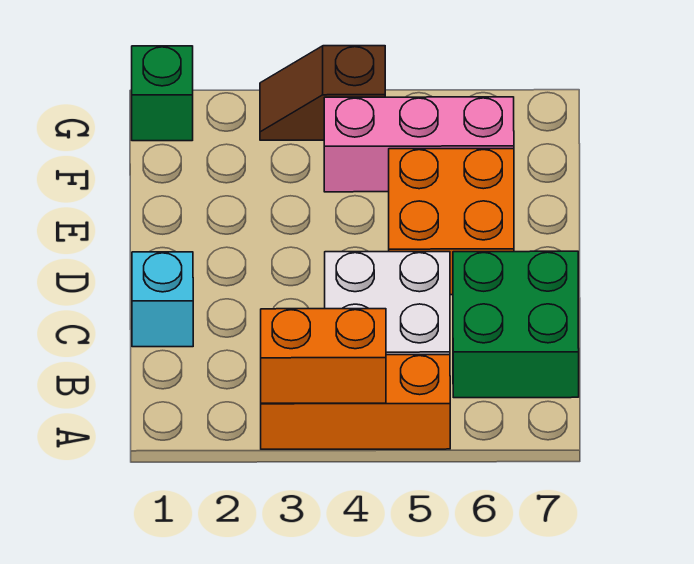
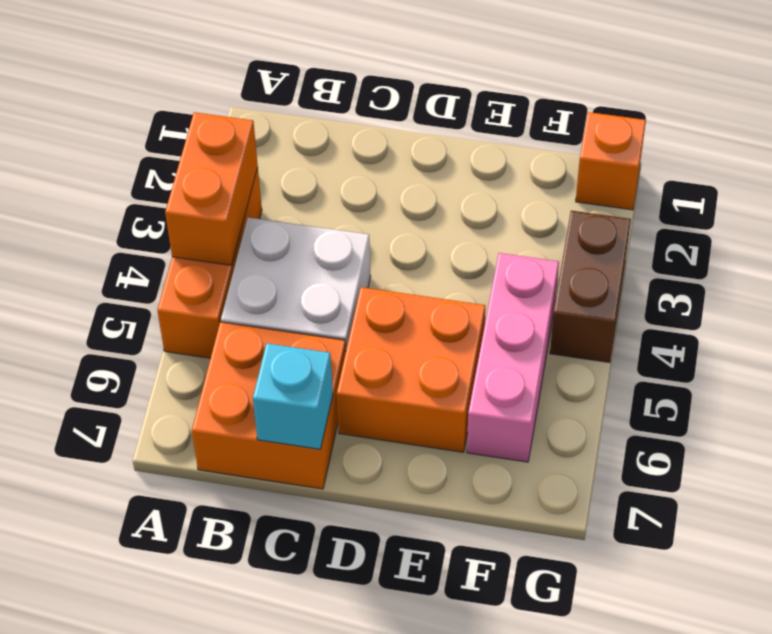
green brick B6:C7 level 1 -> orange brick B6:C7 level 1
cyan brick C1 level 1 -> cyan brick C7 level 2
green brick G1 level 1 -> orange brick G1 level 1
brown slope G3:G4 level 1 top 4 -> brown brick G3:G4 level 1

